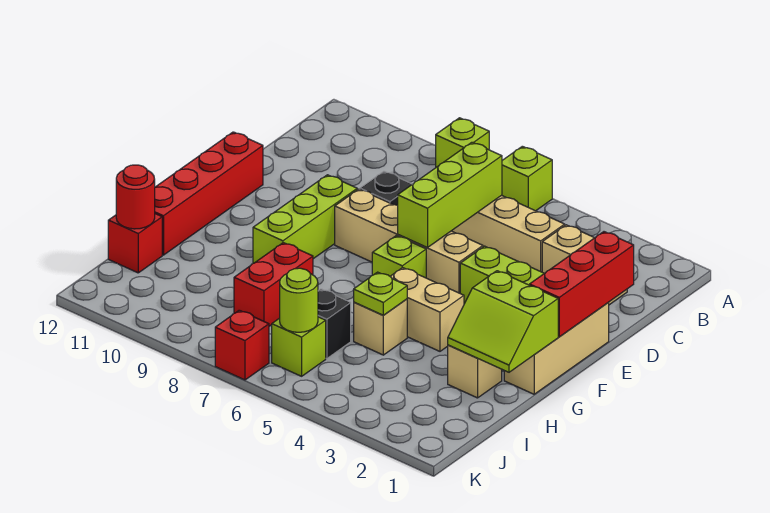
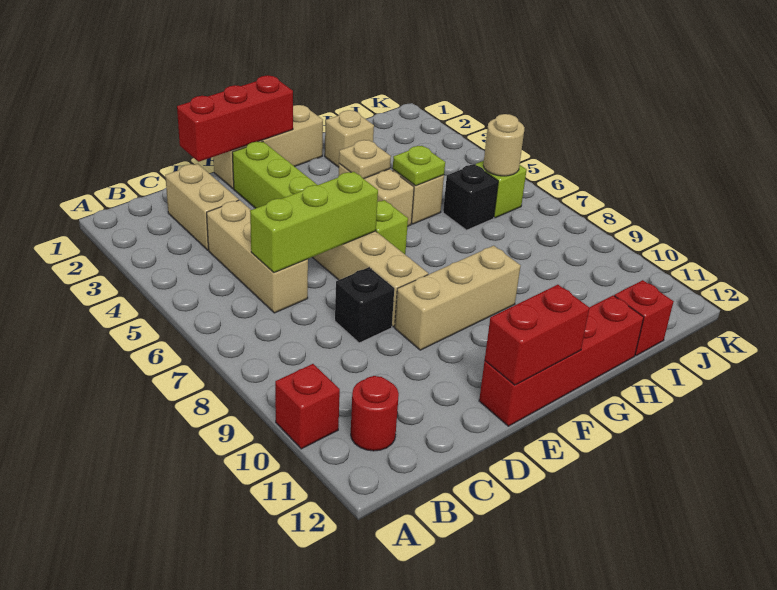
lime brick A6 level 1 -> none
lime brick A8 level 1 -> none
lime brick E9:G9 level 1 -> tan brick E9:G9 level 1
lime slope G1:H2 level 2 top G -> none
none -> tan plate G4 level 2
red brick H8:I8 level 1 -> red brick E12:F12 level 2
red round brick I12 level 2 -> red round brick B11 level 1
lime round brick J6 level 2 -> tan round brick J6 level 2
red brick K7 level 1 -> red brick A10 level 1

